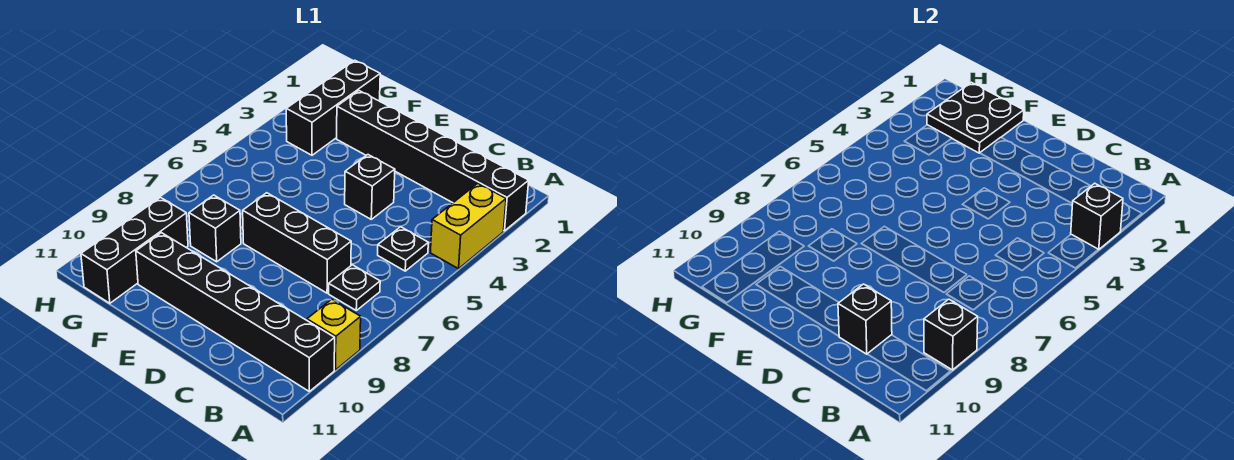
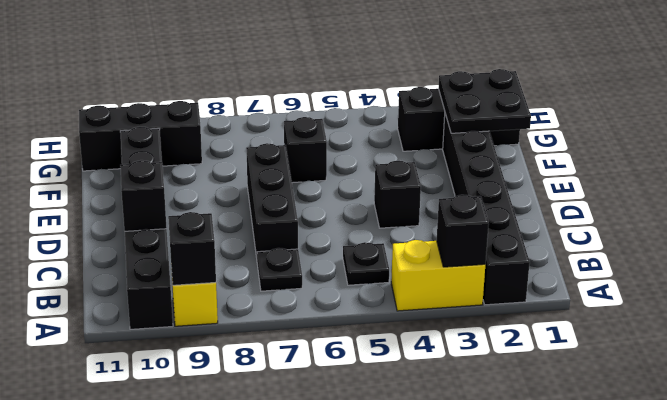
black brick F8 level 1 -> black brick F6 level 1

